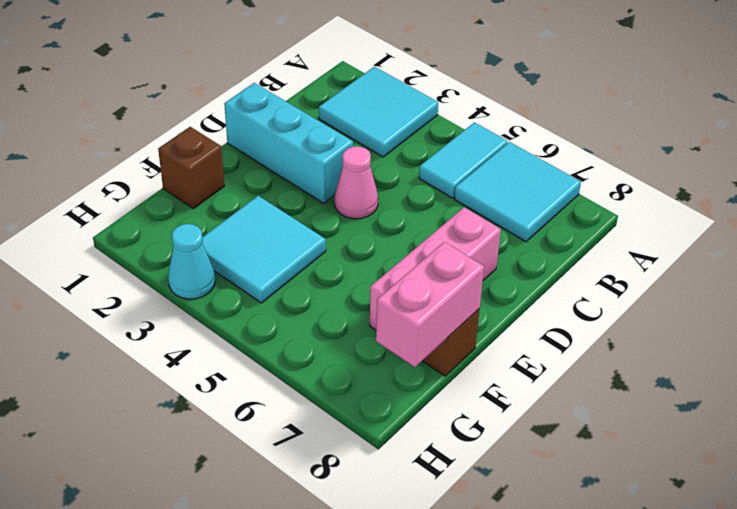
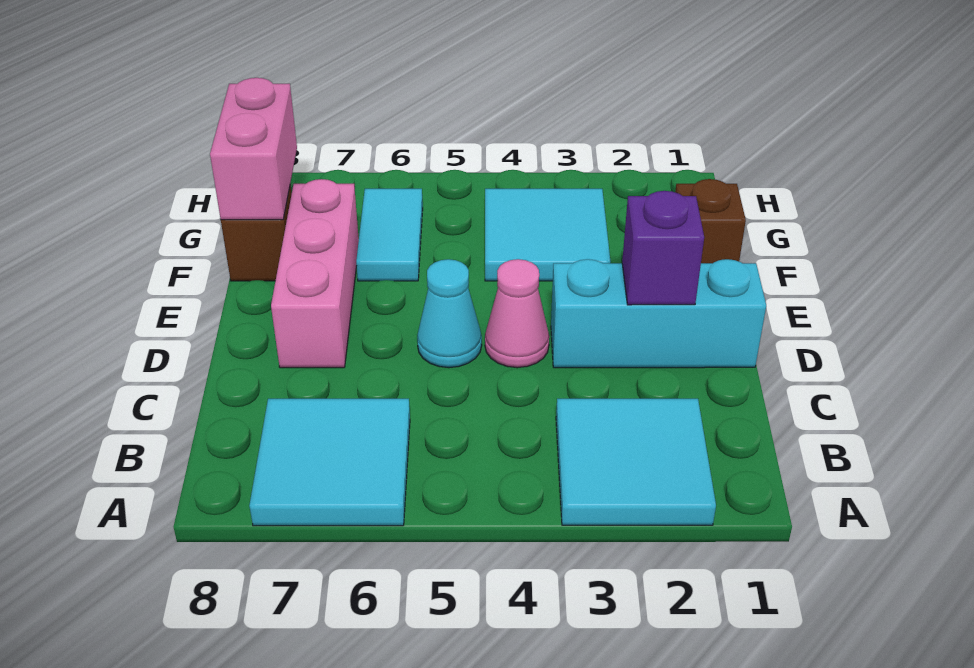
cyan tile A5:B5 level 1 -> cyan tile F6:G6 level 1
none -> purple brick D2 level 2
cyan cone H3 level 1 -> cyan cone D5 level 1

